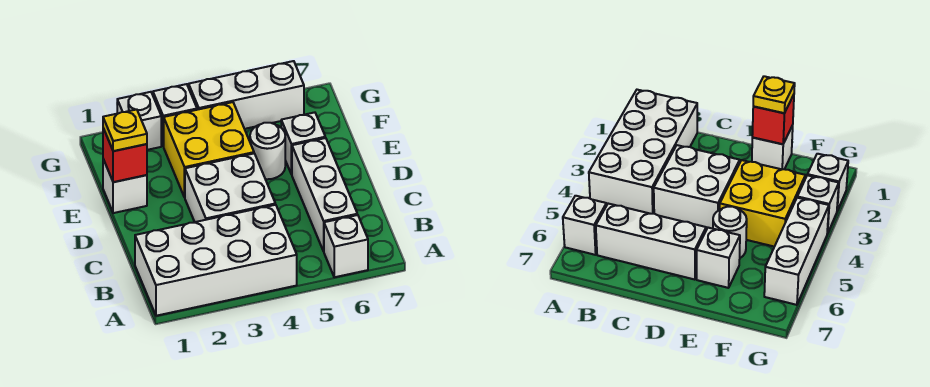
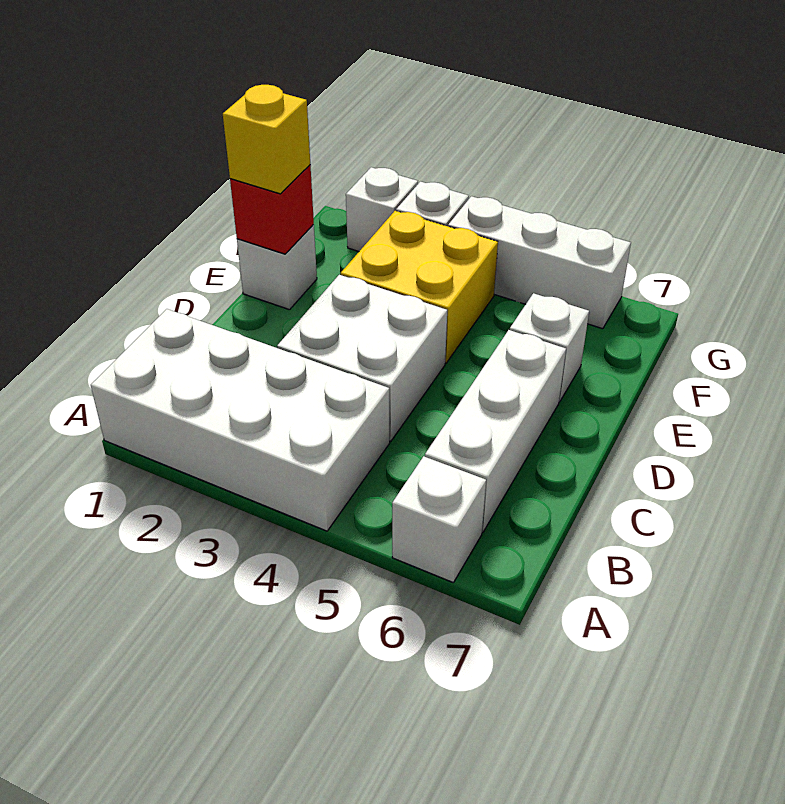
yellow plate E1 level 3 -> yellow brick E1 level 3
white round brick E5 level 1 -> none

